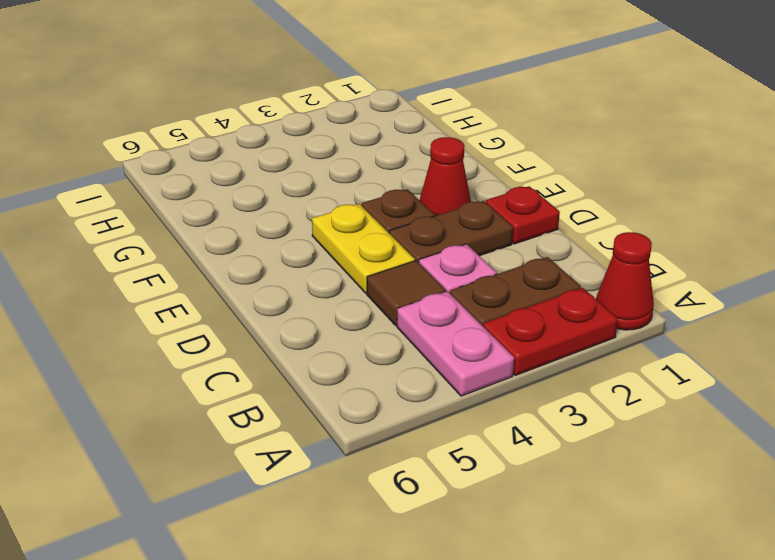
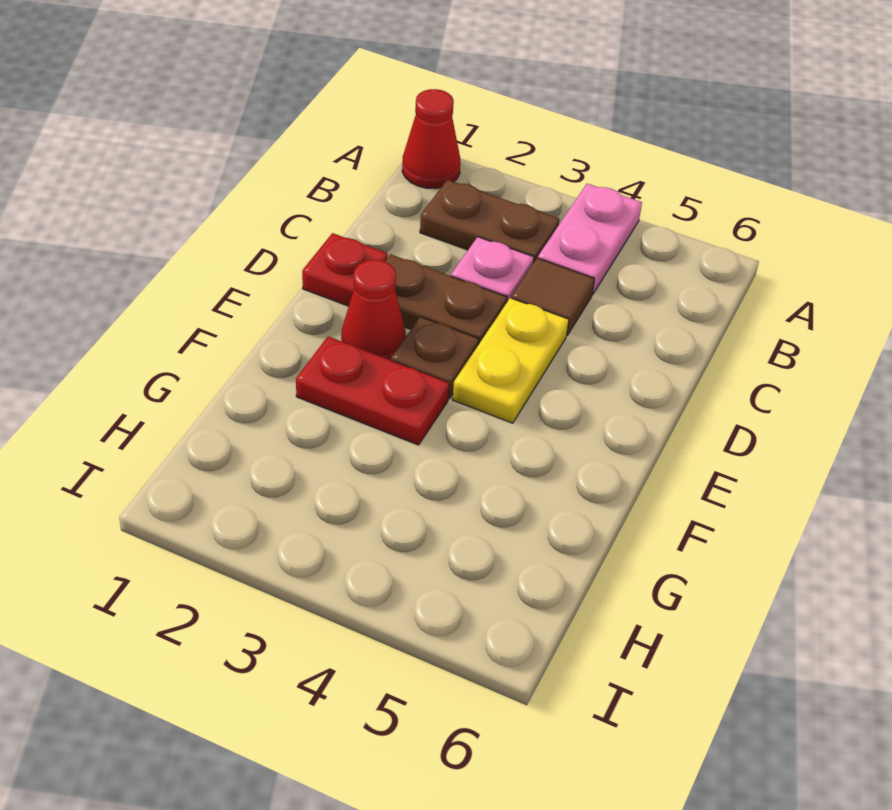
red plate A2:A3 level 1 -> red plate F2:F3 level 1

